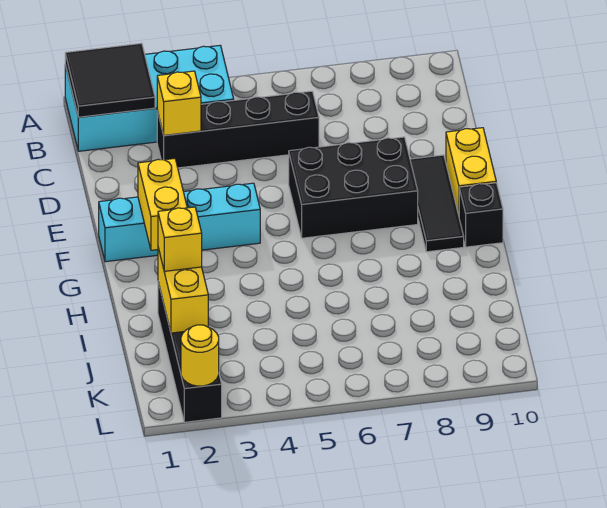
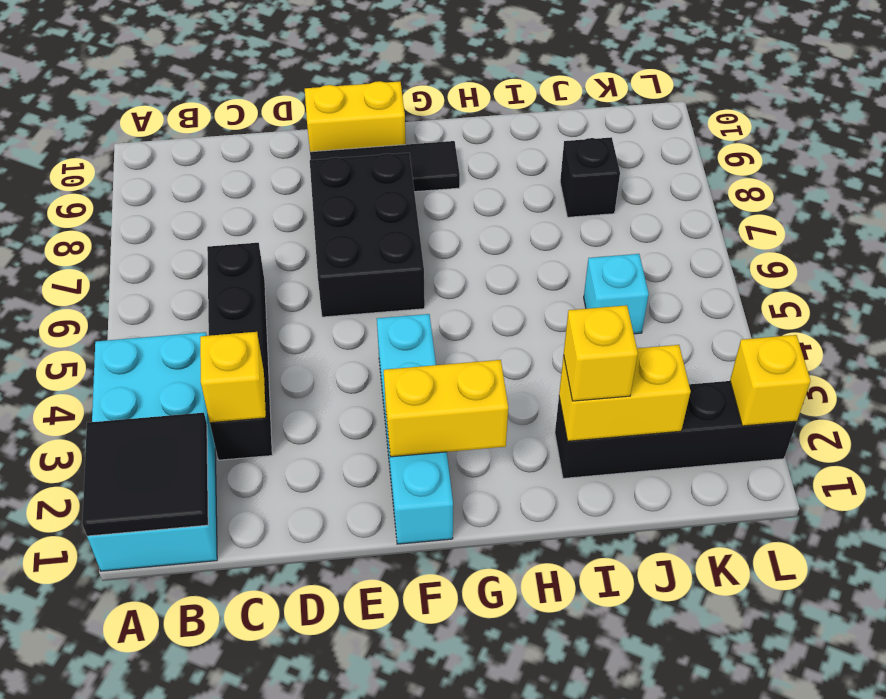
black brick G10 level 1 -> black brick J8 level 1
none -> cyan brick J5 level 1
yellow round brick L2 level 2 -> yellow brick L2 level 2

